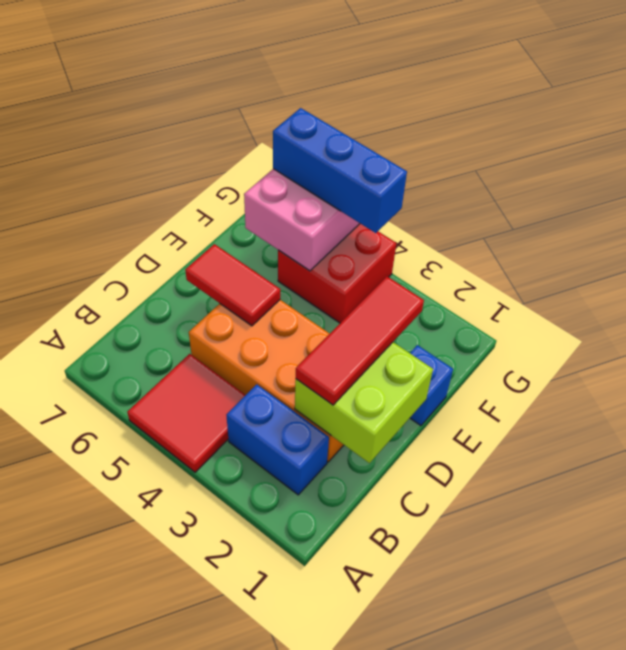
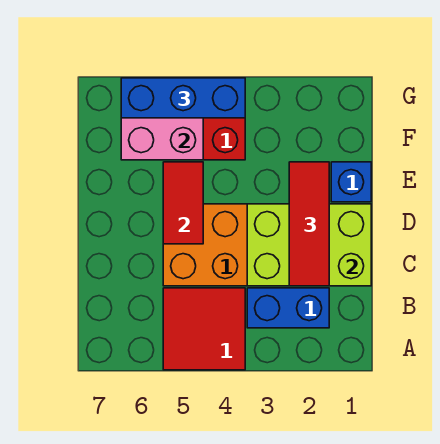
lime brick C1:D2 level 2 -> lime brick C1:D3 level 2
red tile D5:D6 level 2 -> red tile D5:E5 level 2

